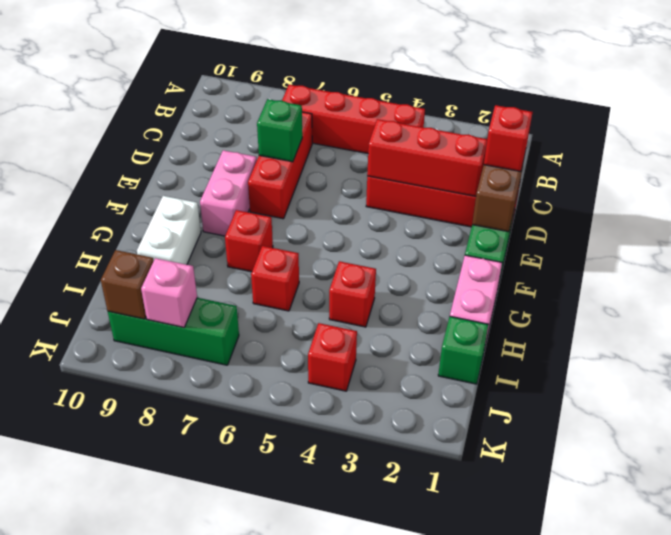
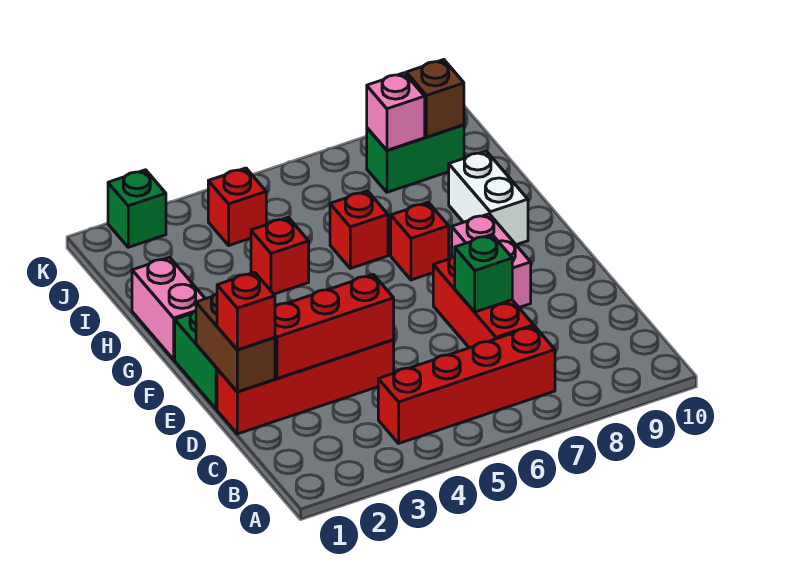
green brick I1 level 1 -> green brick K2 level 1
green brick J7:J9 level 1 -> green brick J8:J9 level 1

